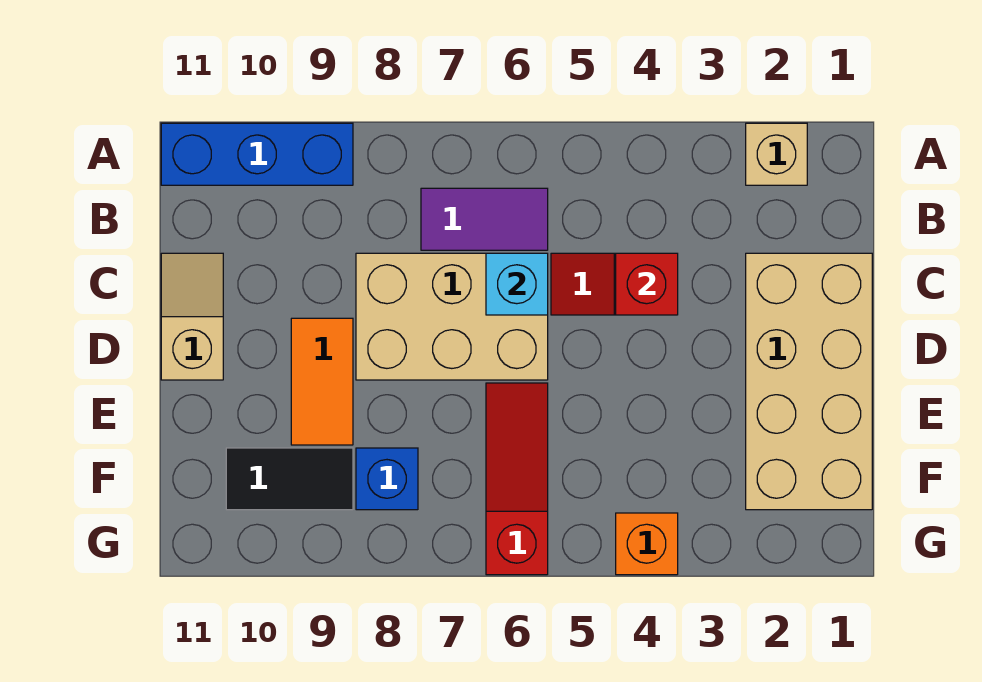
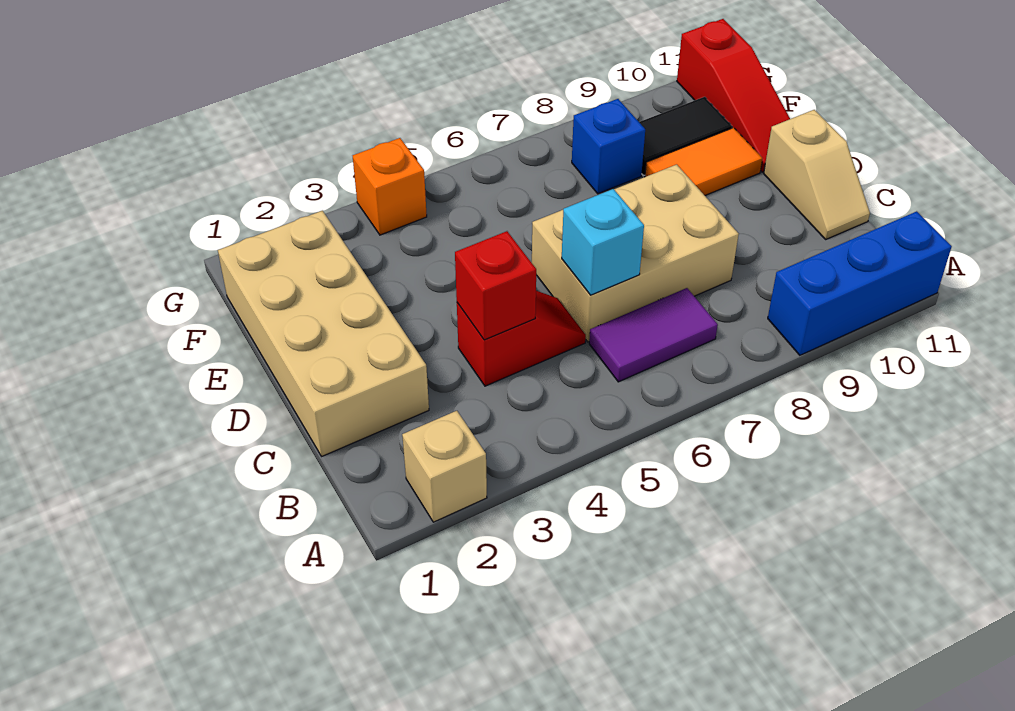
orange tile D9:E9 level 1 -> orange tile E9:E10 level 1
red slope E6:G6 level 1 top G -> red slope E11:G11 level 1 top G

